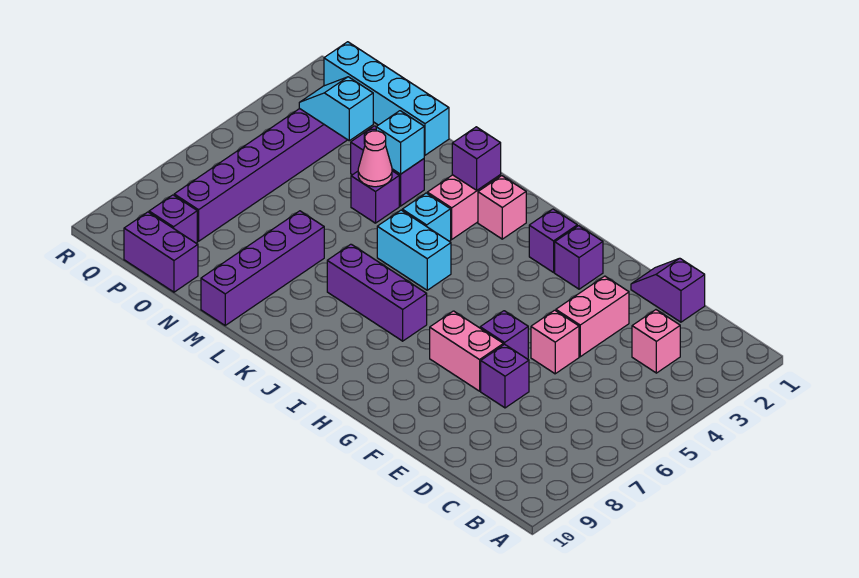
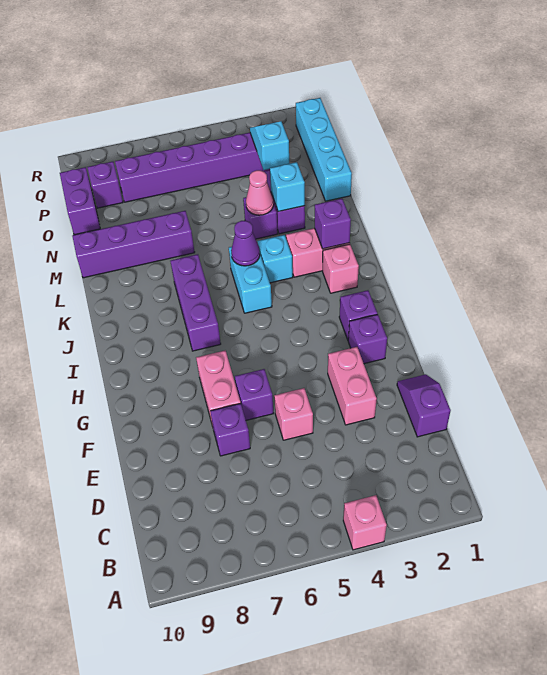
pink brick C3 level 1 -> pink brick A4 level 1
pink brick E3:E4 level 1 -> pink brick E3:F3 level 1
none -> purple cone K5 level 2

